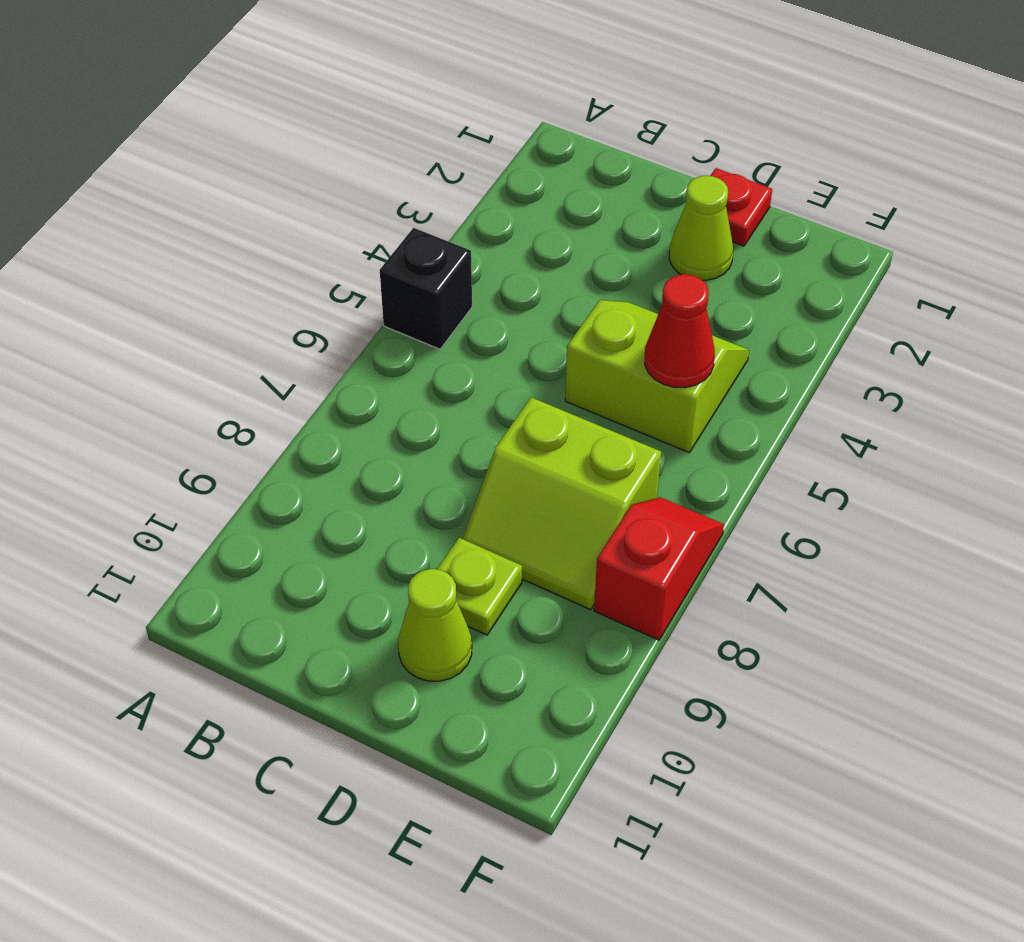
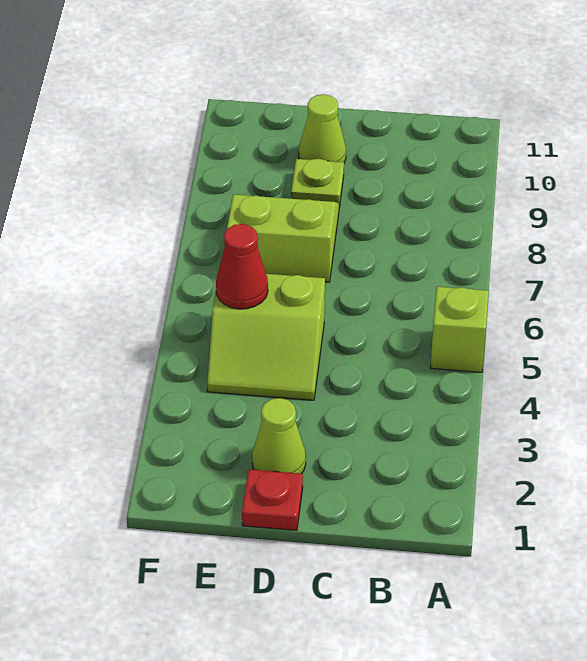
black brick A5 level 1 -> lime brick A5 level 1
red slope F7:F8 level 1 top 8 -> none

